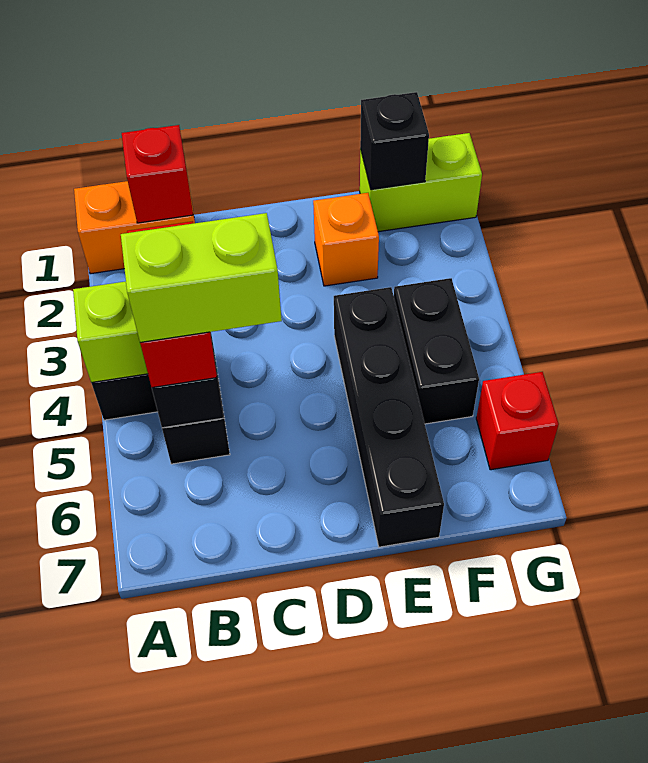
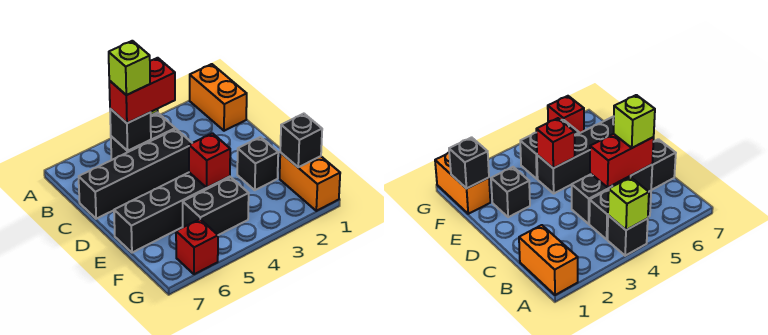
red brick B1 level 2 -> red brick E4 level 2
lime brick B5:C5 level 4 -> lime brick B5 level 4
none -> black brick C4:C7 level 1
orange brick E2 level 1 -> black brick E2 level 1
lime brick F1:G1 level 1 -> orange brick F1:G1 level 1

